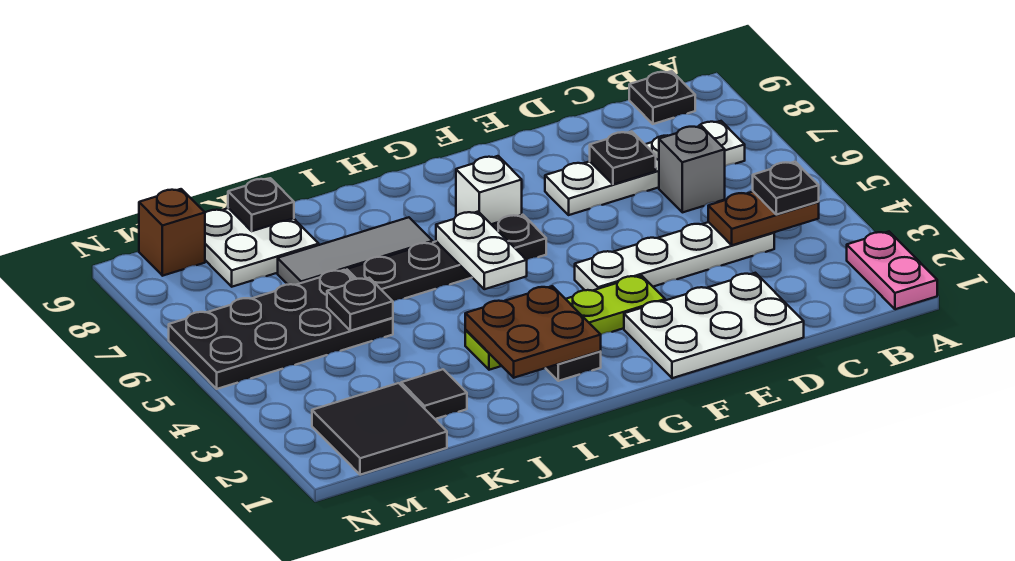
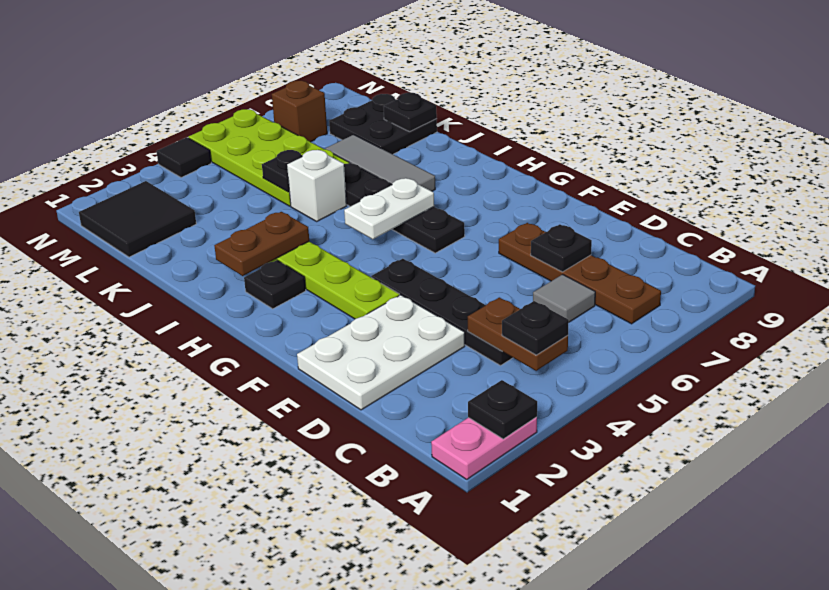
white plate B7:E7 level 1 -> brown plate B7:E7 level 1
black plate B9 level 1 -> black plate A2 level 2
white plate C4:F4 level 1 -> black plate C4:F4 level 1
grey brick C6 level 1 -> grey tile C6 level 1
white plate D1:F2 level 1 -> white plate D1:E3 level 1
white brick G7 level 1 -> white brick J5 level 1
brown plate H2:I3 level 2 -> brown plate I2:I3 level 2
black tile K2 level 1 -> black tile N4 level 1
black plate K5:N6 level 1 -> lime plate K5:N6 level 1
white plate K8:L9 level 1 -> black plate K8:L9 level 1
brown brick M9 level 1 -> brown brick M7 level 1

